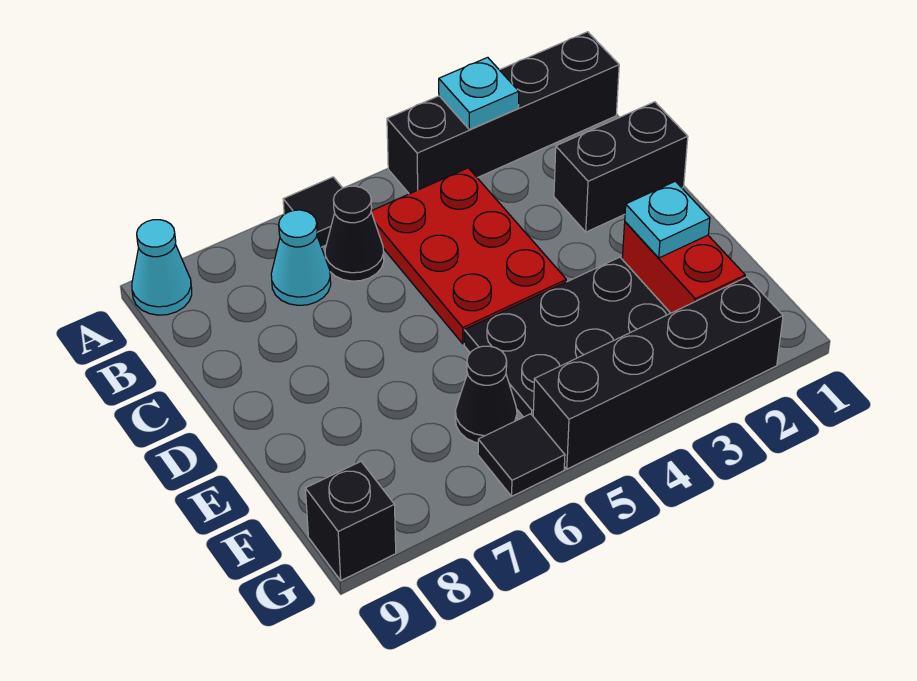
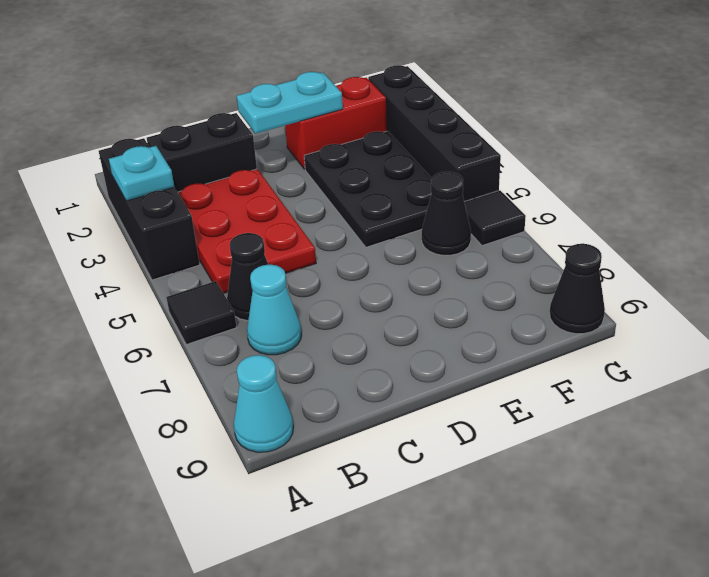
black brick A1:A4 level 1 -> black brick A2:A4 level 1
red plate B4:D5 level 1 -> red plate B3:C5 level 1
black brick C1:C2 level 1 -> black brick B2:C2 level 1
cyan plate E2 level 2 -> cyan plate D2:E2 level 2
black brick G9 level 1 -> black cone G9 level 1

